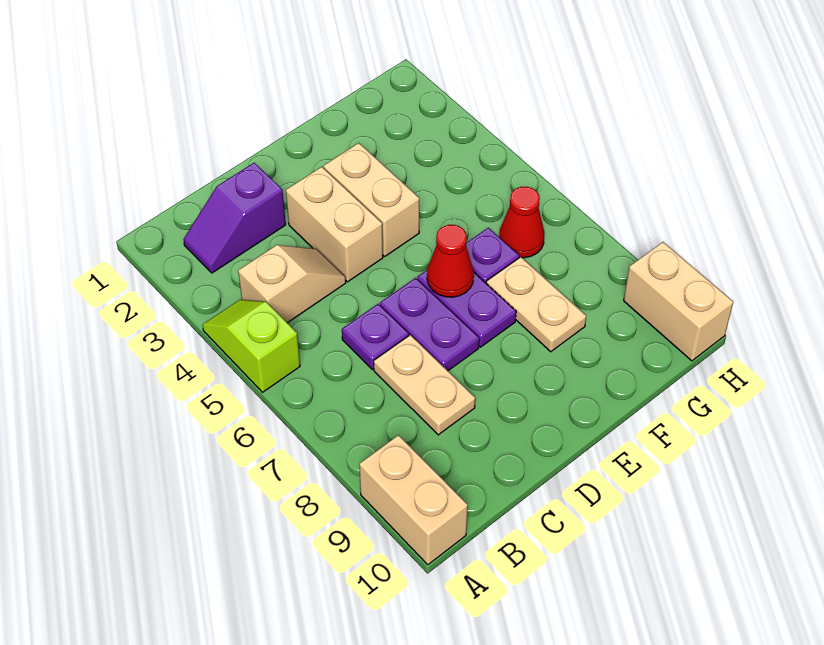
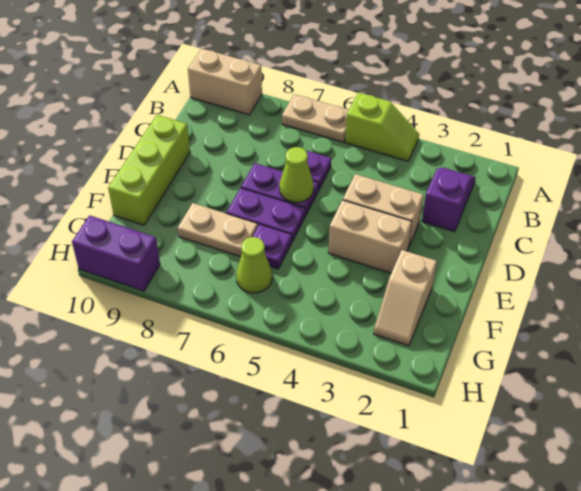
tan slope B4:C4 level 1 top B -> tan slope F2:G2 level 1 top F
tan plate C7:C8 level 1 -> tan plate A6:A7 level 1
none -> lime cone D6 level 2
none -> lime brick D10:F10 level 1
red cone E6 level 2 -> none
red cone G6 level 1 -> lime cone G6 level 1
tan brick H9:H10 level 1 -> purple brick H9:H10 level 1

